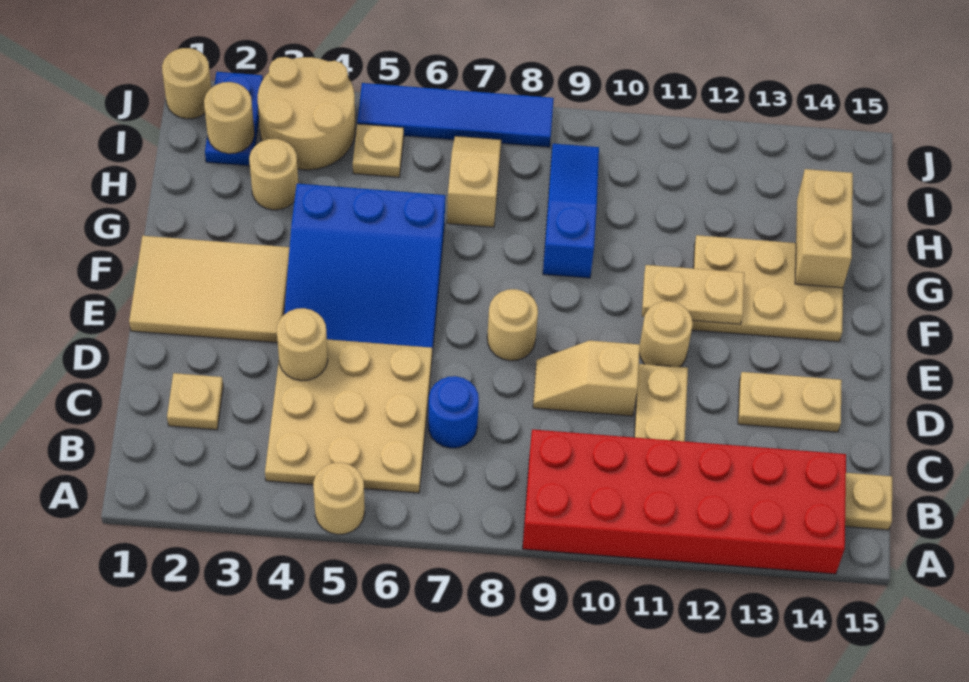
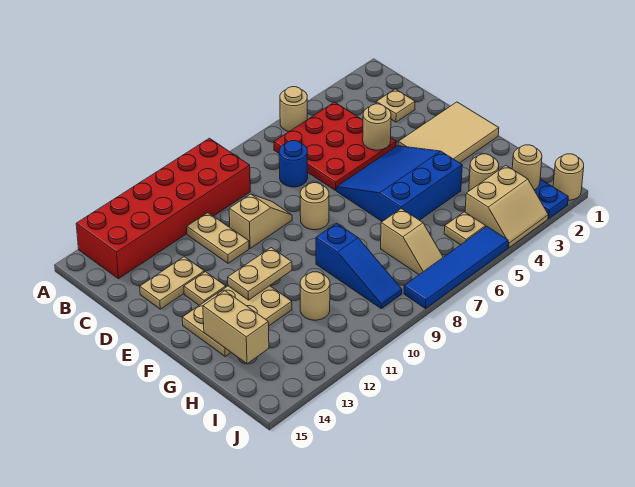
tan plate B4:D6 level 1 -> red plate B4:D6 level 1
tan plate B15 level 1 -> tan plate E13 level 1
tan round brick E11 level 1 -> tan round brick H11 level 1
tan round brick I3:J4 level 1 -> tan slope I3:J4 level 1 top I

